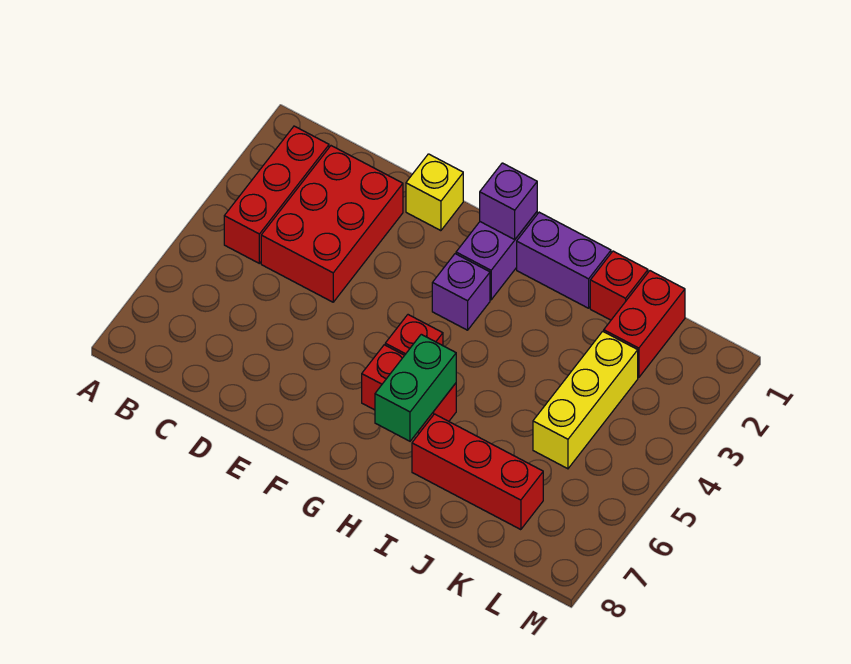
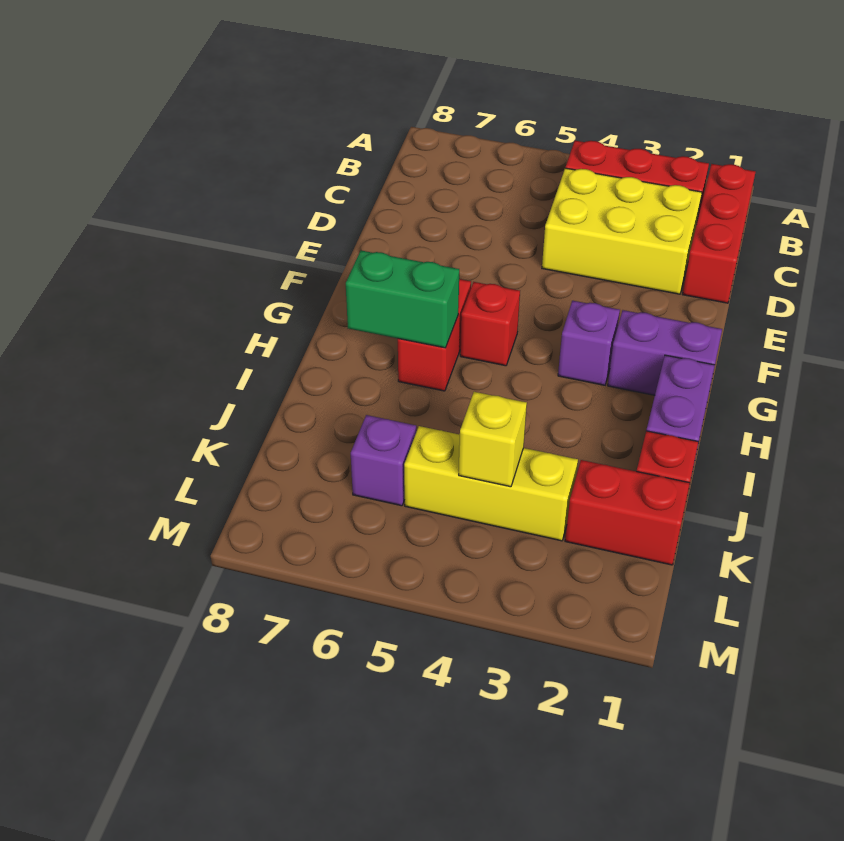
red brick C2:D4 level 1 -> yellow brick C2:D4 level 1
yellow brick E1 level 1 -> yellow brick K4 level 2
purple brick G1 level 2 -> purple brick K6 level 1
red brick I7:K7 level 1 -> red brick B1:D1 level 1

